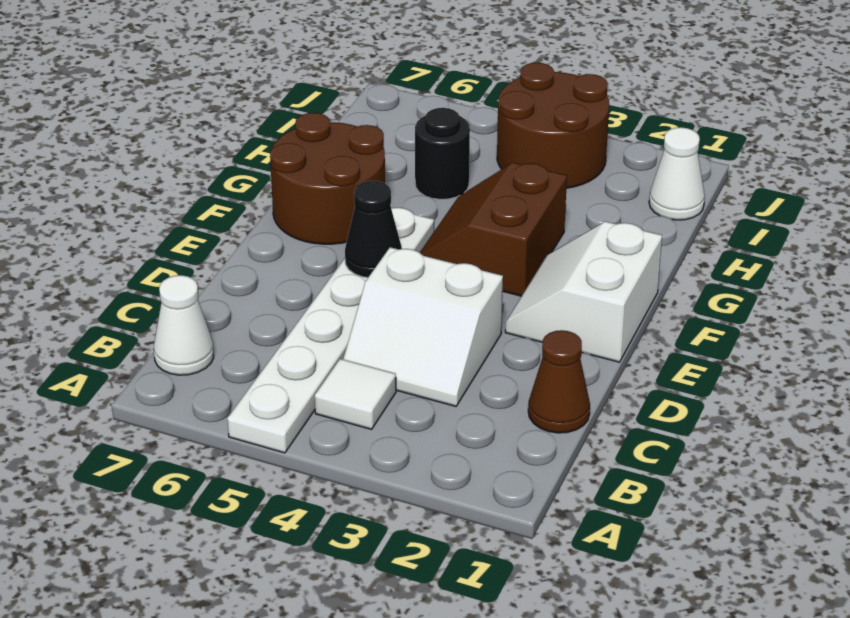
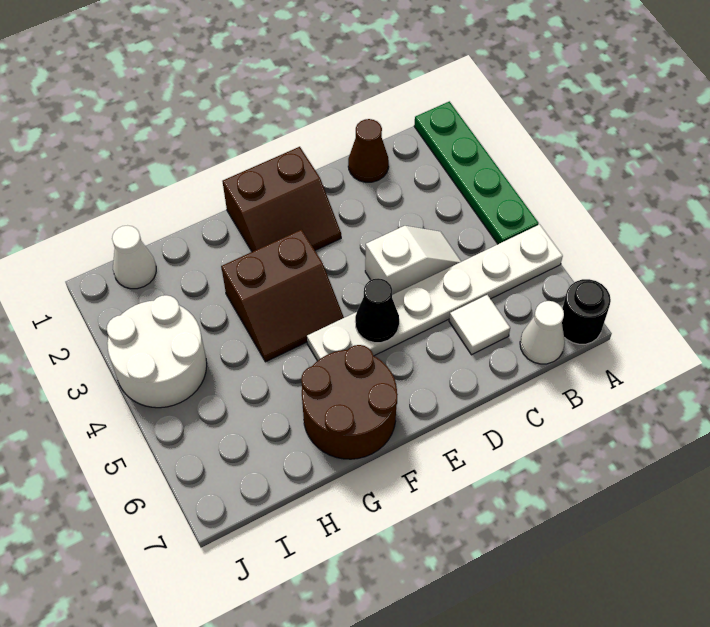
none -> green plate A1:A4 level 1
white tile B4 level 1 -> white tile C6 level 1
white slope C3:D4 level 1 top D -> white slope C4:D4 level 1 top D
white slope E1:F2 level 1 top 1 -> brown slope E1:F2 level 1 top 1
black round brick H5 level 1 -> black round brick A7 level 1
brown round brick I3:J4 level 1 -> white round brick I3:J4 level 1

